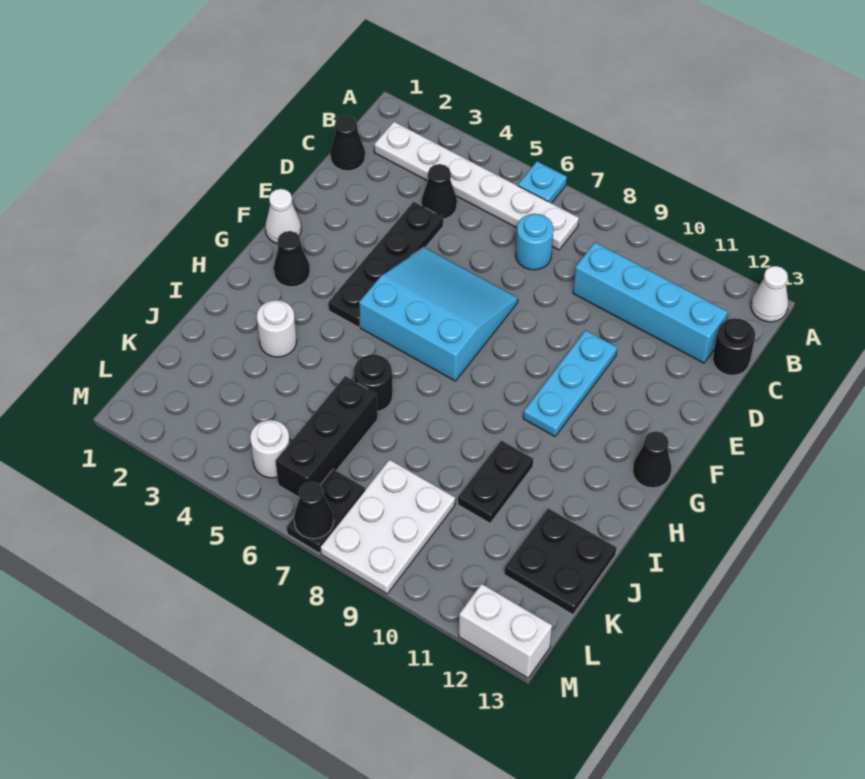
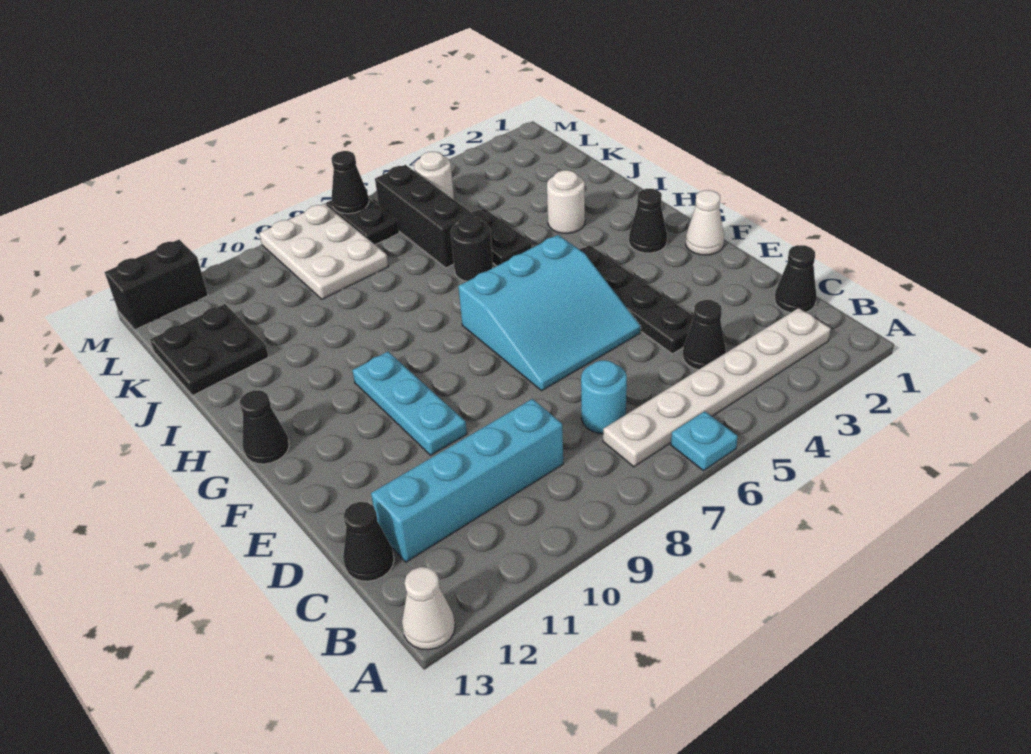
black round brick C13 level 1 -> black cone C13 level 1
black plate I10:J10 level 1 -> black plate I5:J5 level 1
white brick M12:M13 level 1 -> black brick M12:M13 level 1

